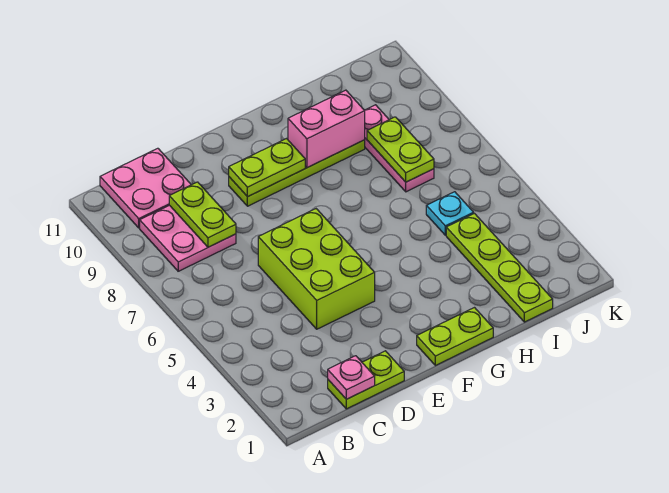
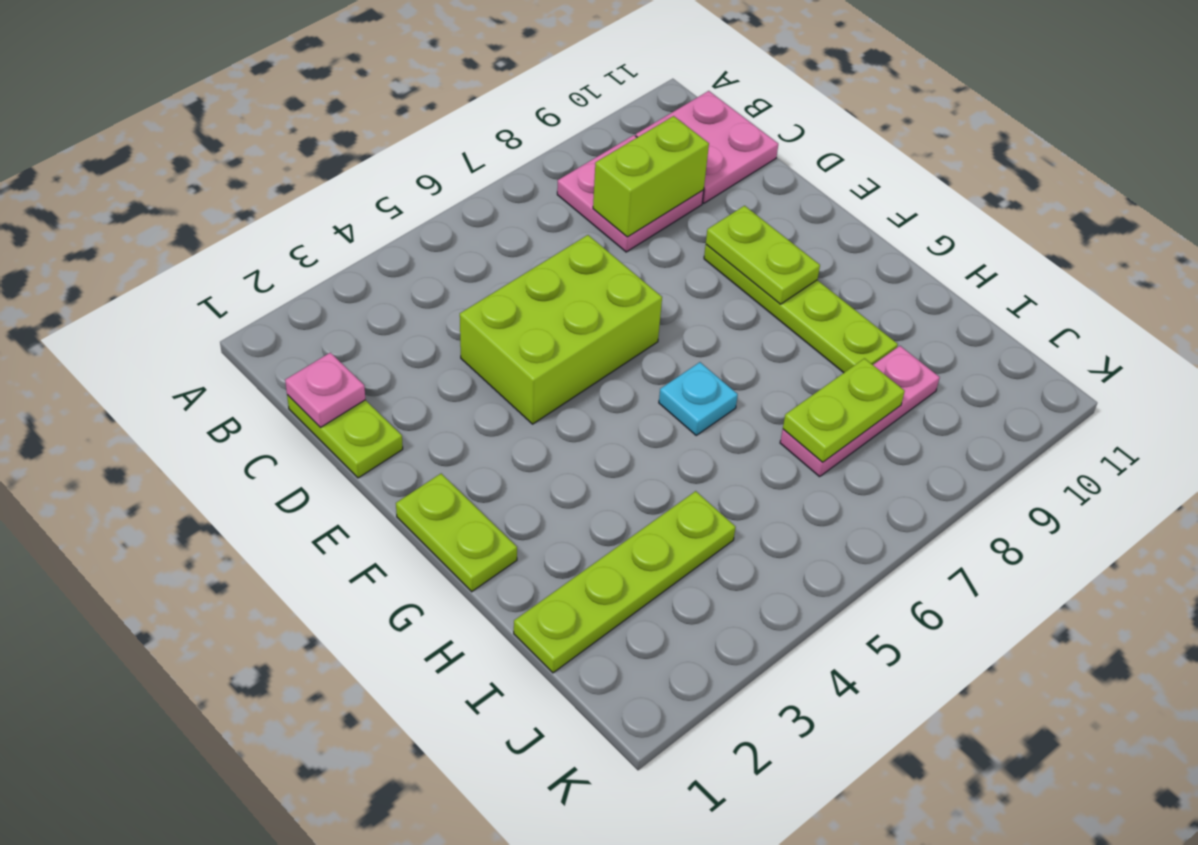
lime plate C8:C9 level 2 -> lime brick C8:C9 level 2
pink brick G9:H9 level 2 -> none
cyan plate I5 level 1 -> cyan plate G6 level 1

